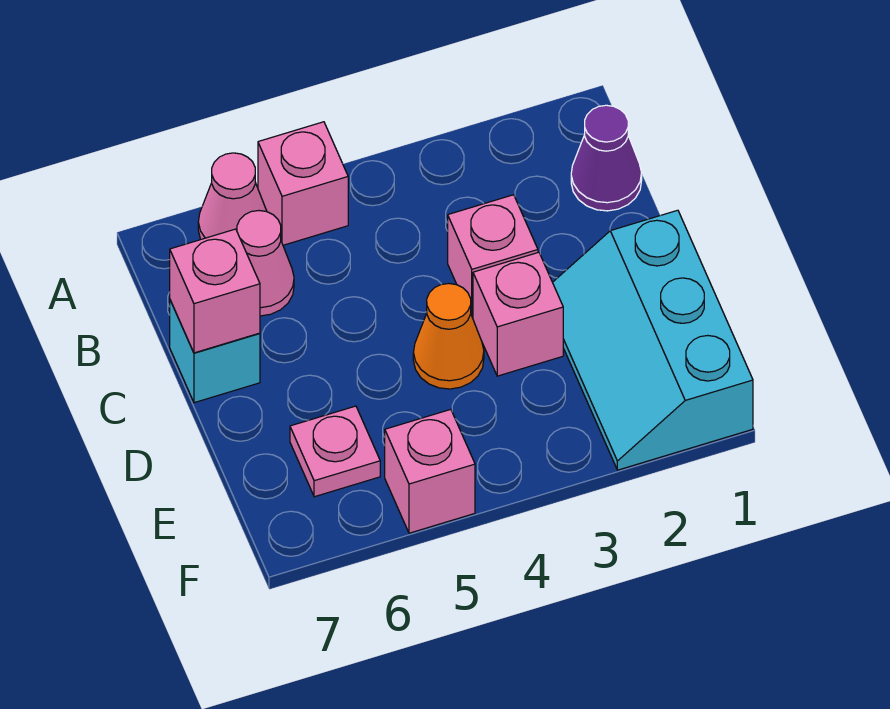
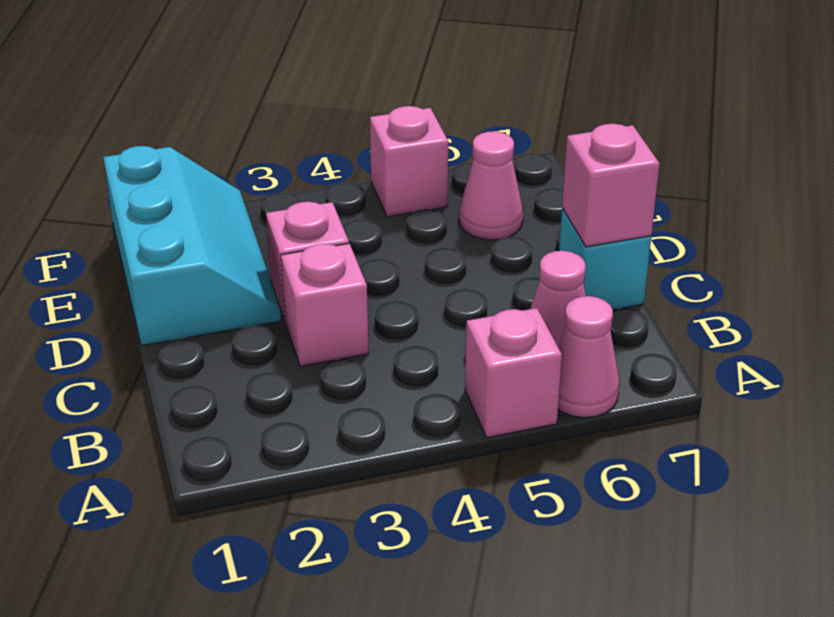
purple cone B1 level 1 -> none
orange cone D4 level 1 -> none
pink plate E6 level 1 -> pink cone E6 level 1

